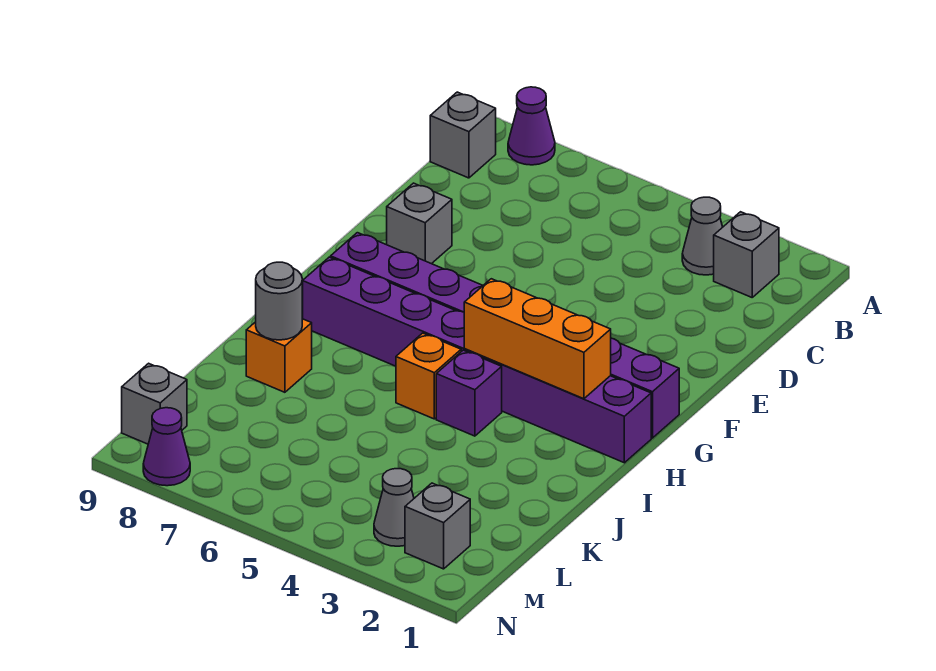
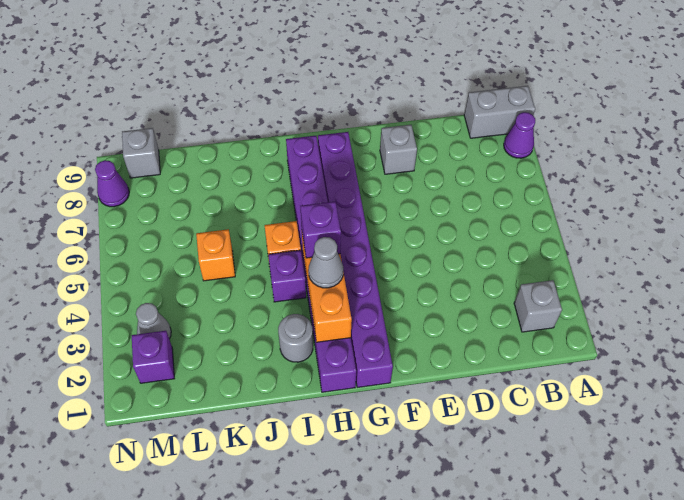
grey cone B3 level 1 -> grey cone H3 level 3
grey brick B9 level 1 -> grey brick A9:B9 level 1
none -> purple brick H4 level 3
orange brick J8 level 1 -> orange brick K5 level 1
grey round brick J8 level 2 -> grey round brick I2 level 1
grey brick M2 level 1 -> purple brick M2 level 1

